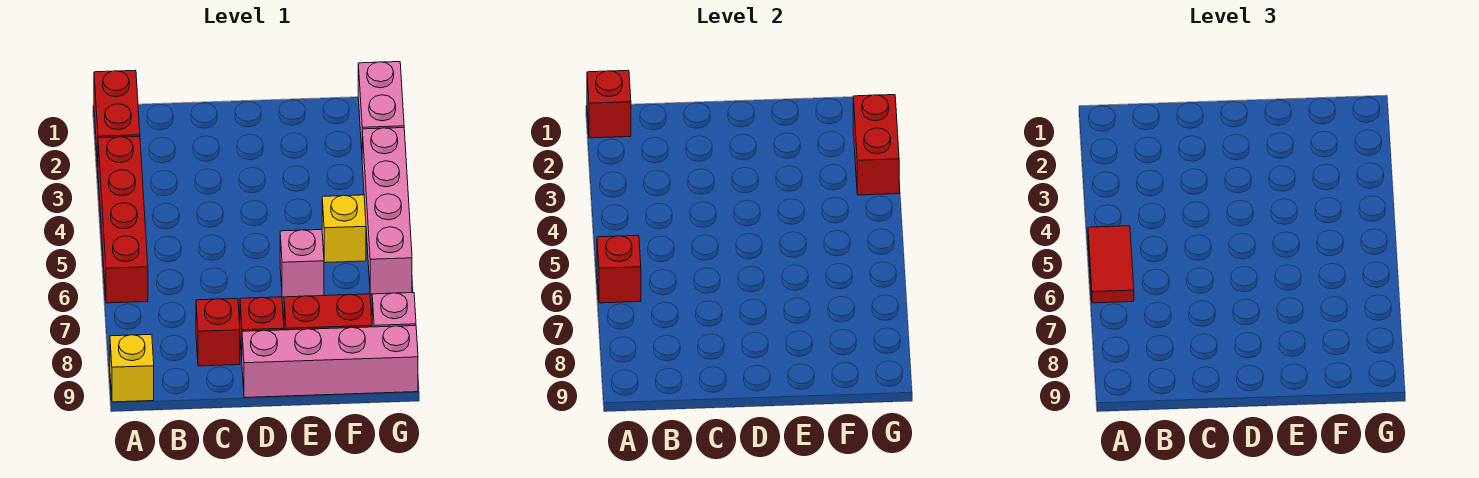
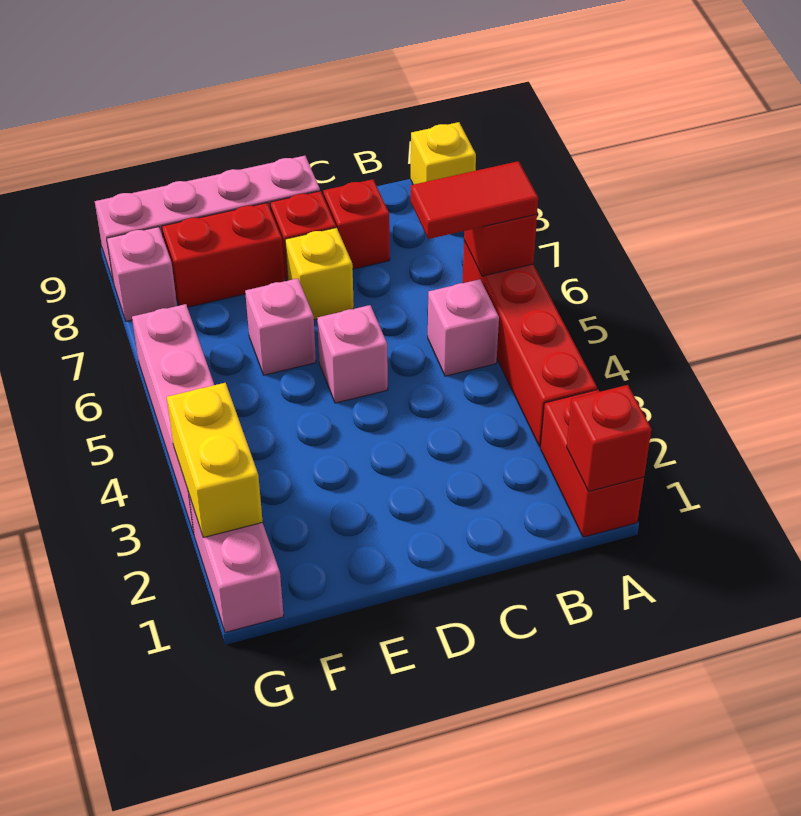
red tile A5:A6 level 3 -> red tile A6:B6 level 3
none -> pink brick B5 level 1
none -> pink brick D5 level 1
yellow brick F5 level 1 -> yellow brick D7 level 1
red brick G2:G3 level 2 -> yellow brick G2:G3 level 2

